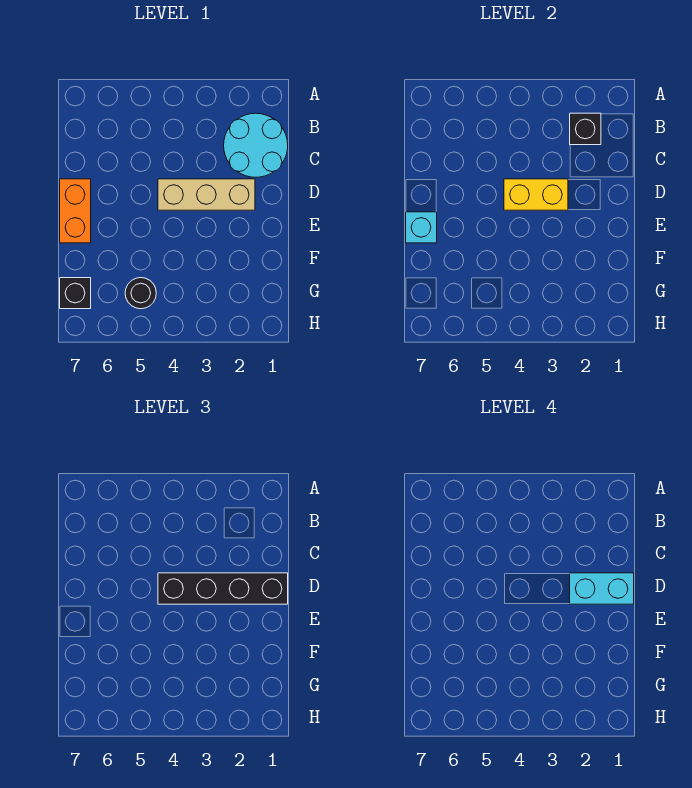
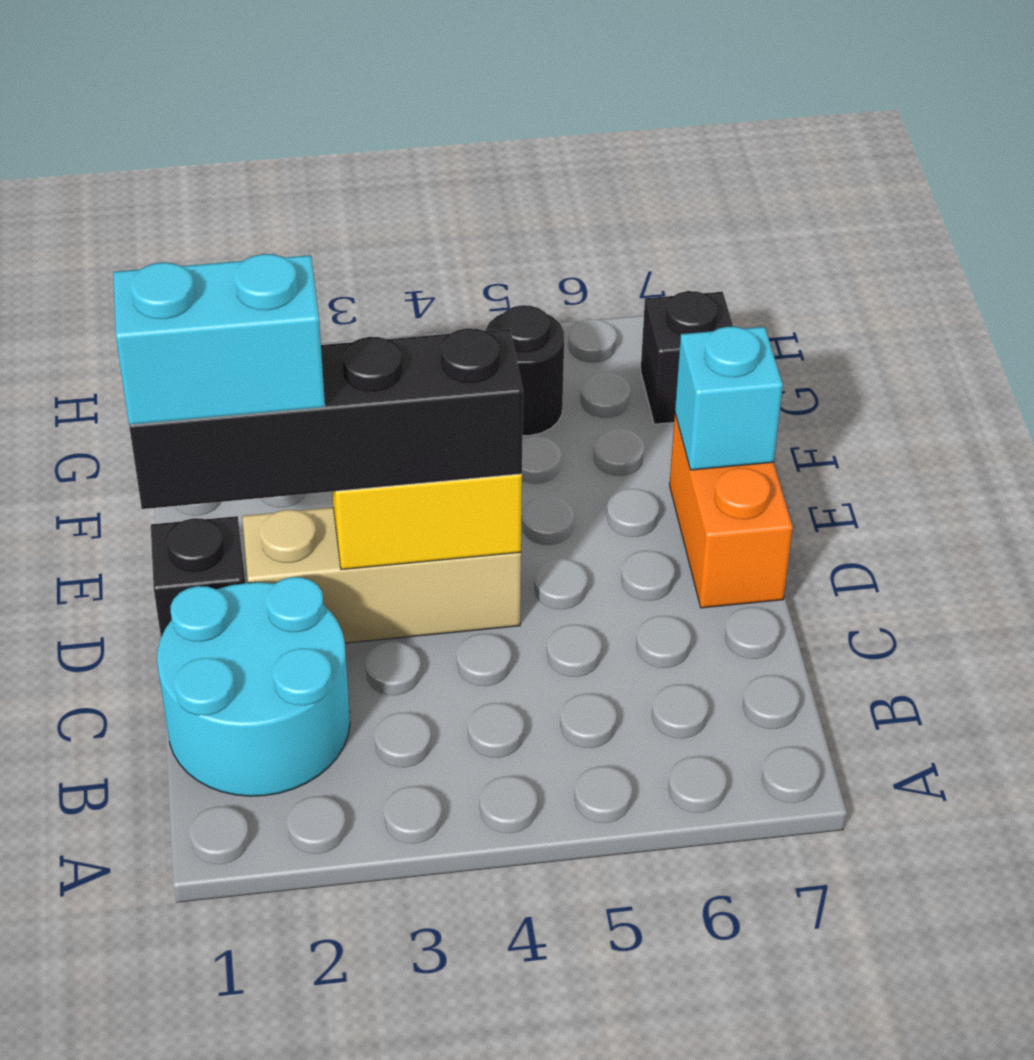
black brick B2 level 2 -> black brick D1 level 1

